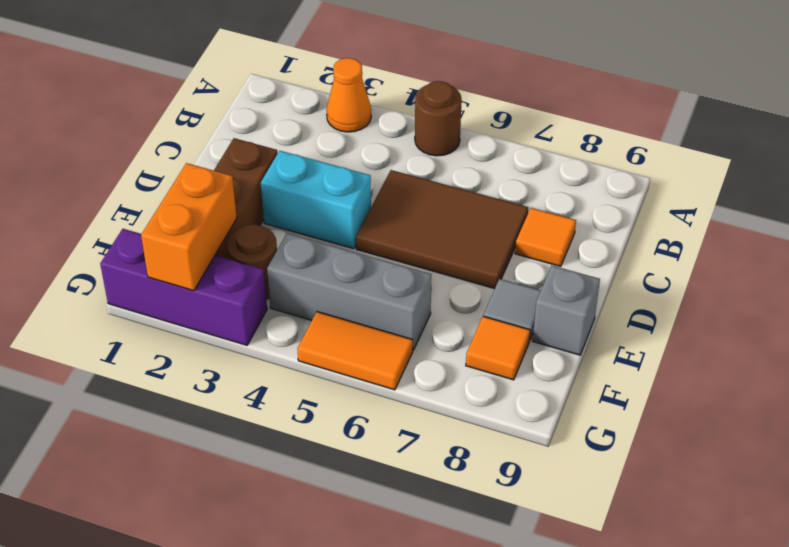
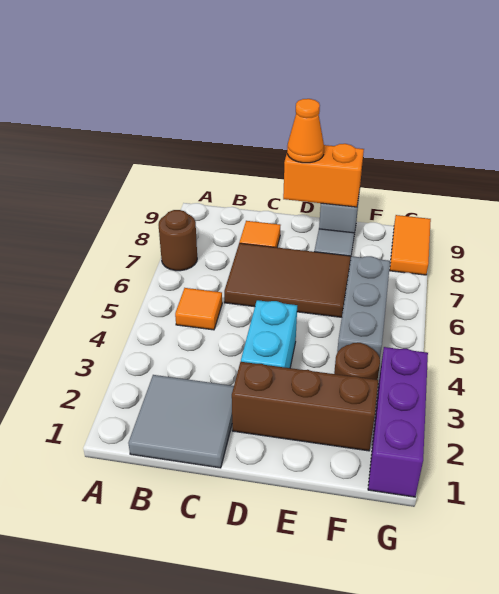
orange cone A3 level 1 -> orange cone D9 level 3
brown round brick A5 level 1 -> brown round brick A7 level 1
none -> grey tile B1:C2 level 1
brown tile C5:D7 level 1 -> brown tile C6:E7 level 1
orange brick F2:G2 level 2 -> orange brick D9:E9 level 2
orange tile F8 level 1 -> orange tile B5 level 1
orange tile G5:G6 level 1 -> orange tile G8:G9 level 1

